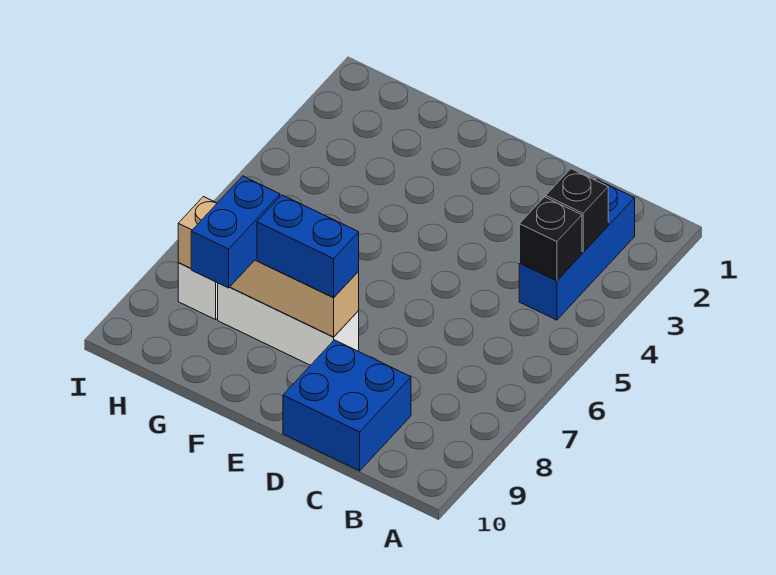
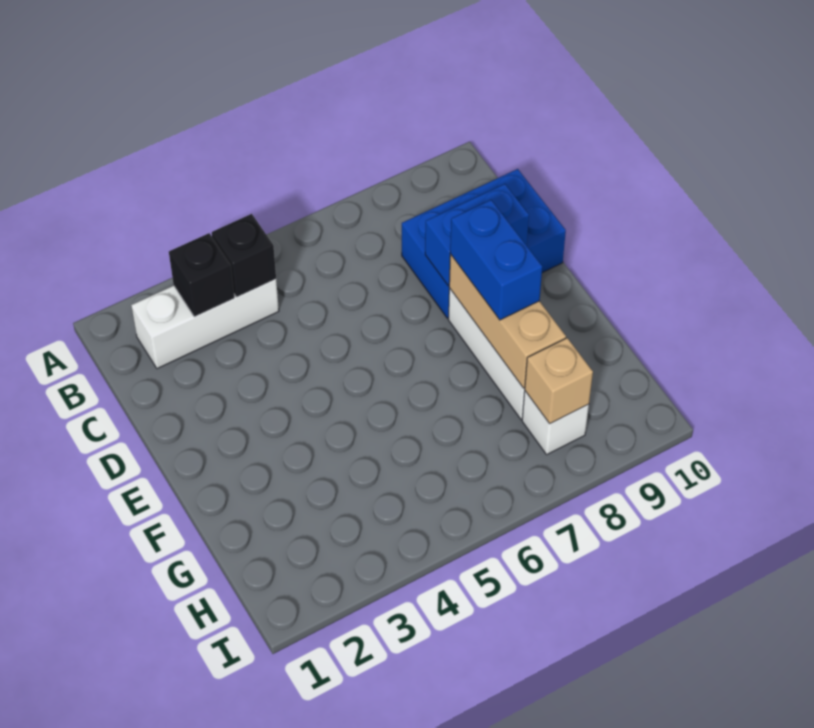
blue brick B2:B4 level 1 -> white brick B2:B4 level 1
blue brick C9:D10 level 1 -> blue brick C8:D10 level 1
blue brick G8:G9 level 3 -> blue brick D8:D9 level 2

